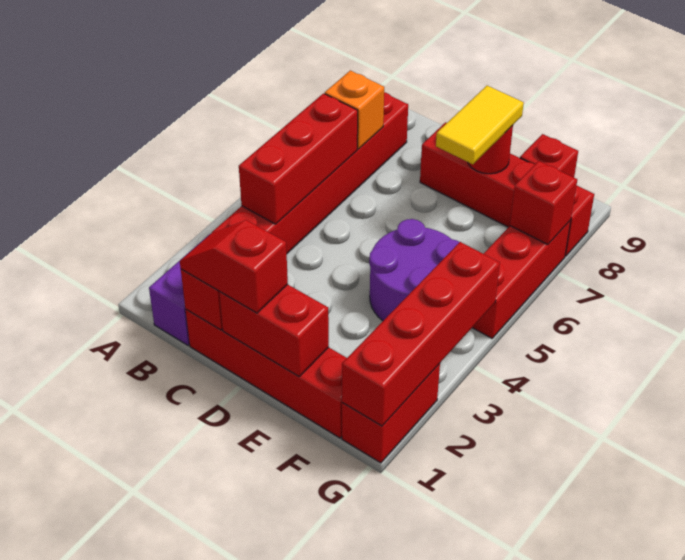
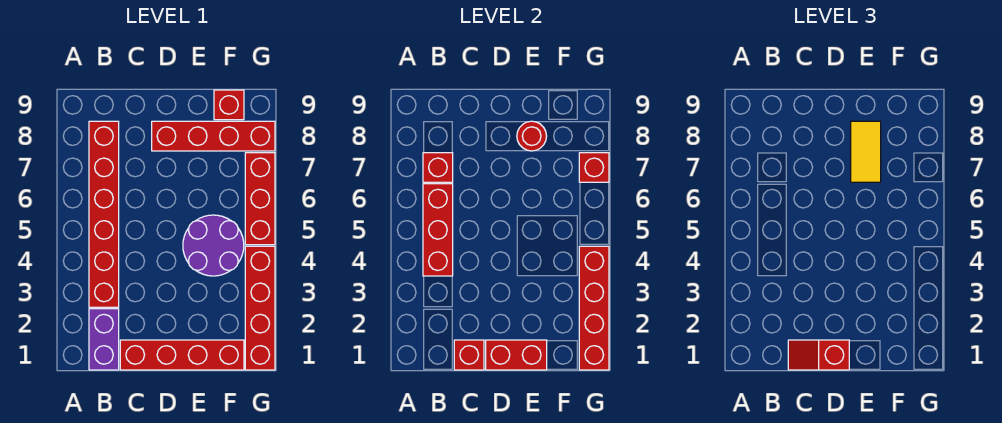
orange brick B7 level 2 -> red brick B7 level 2
red brick G1:G2 level 1 -> red brick G1:G4 level 1

